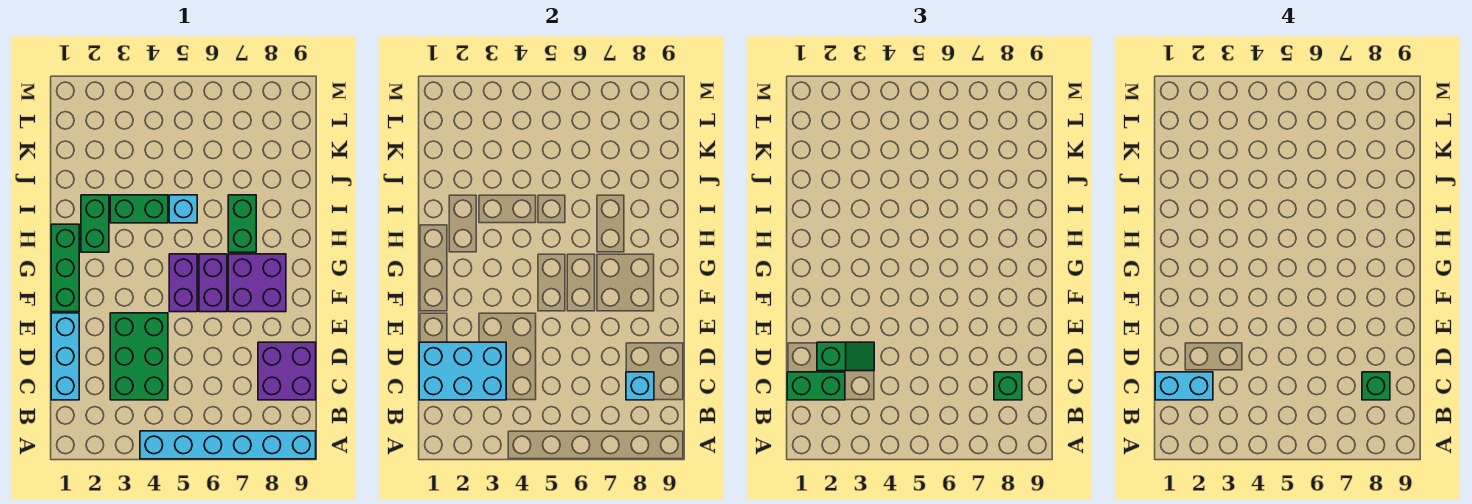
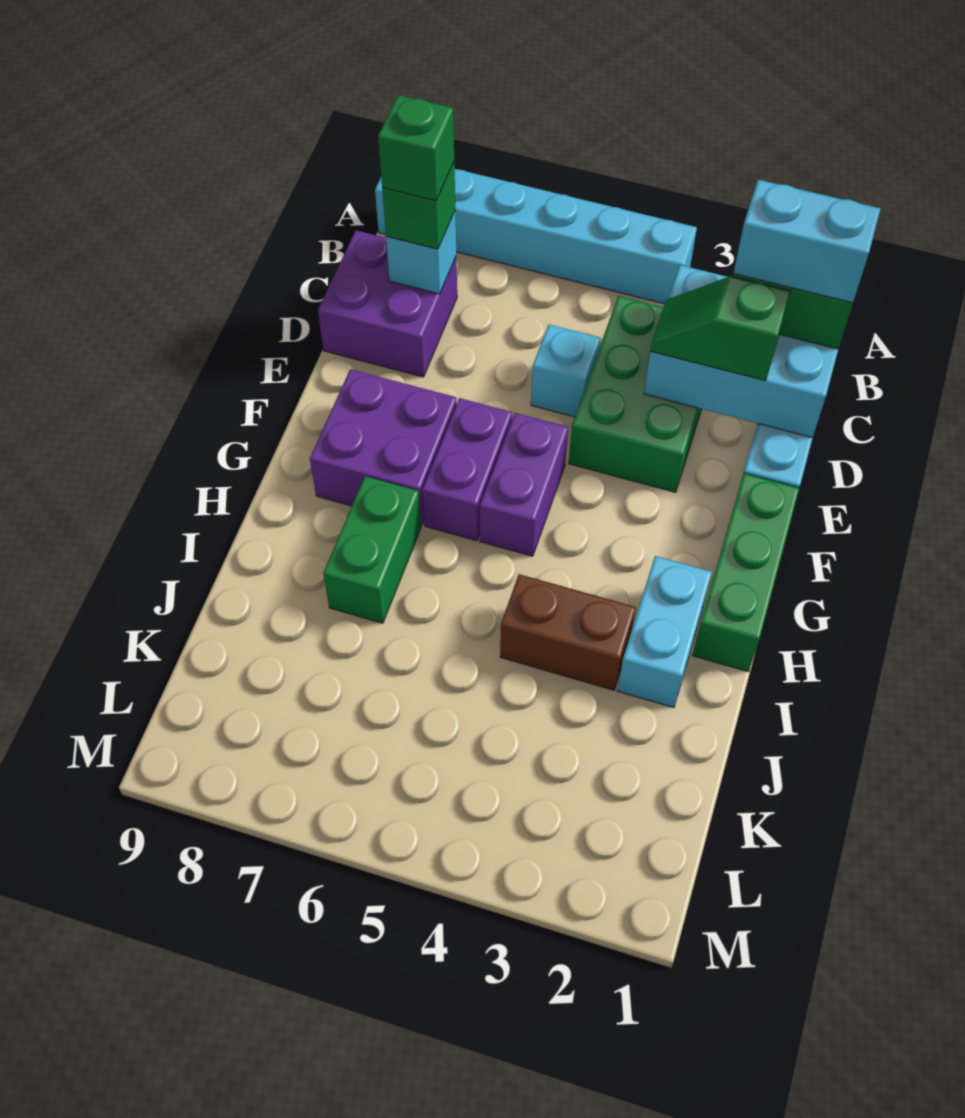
green brick H2:I2 level 1 -> cyan brick H2:I2 level 1
green brick I3:I4 level 1 -> brown brick I3:I4 level 1
cyan brick I5 level 1 -> cyan brick D5 level 1

